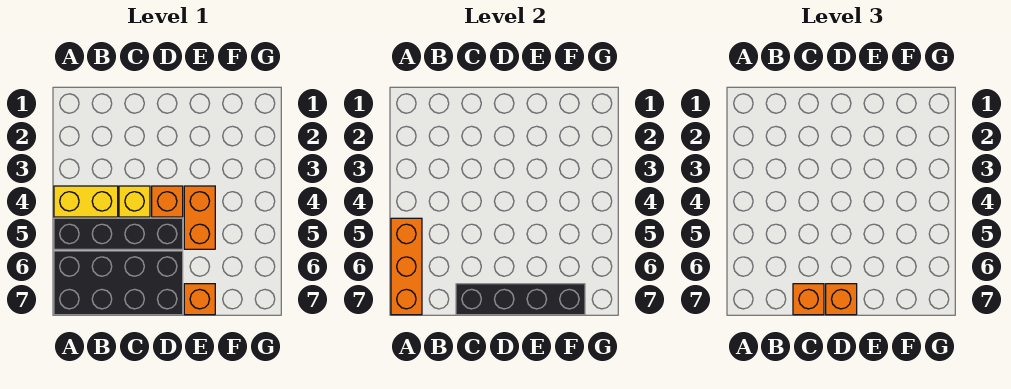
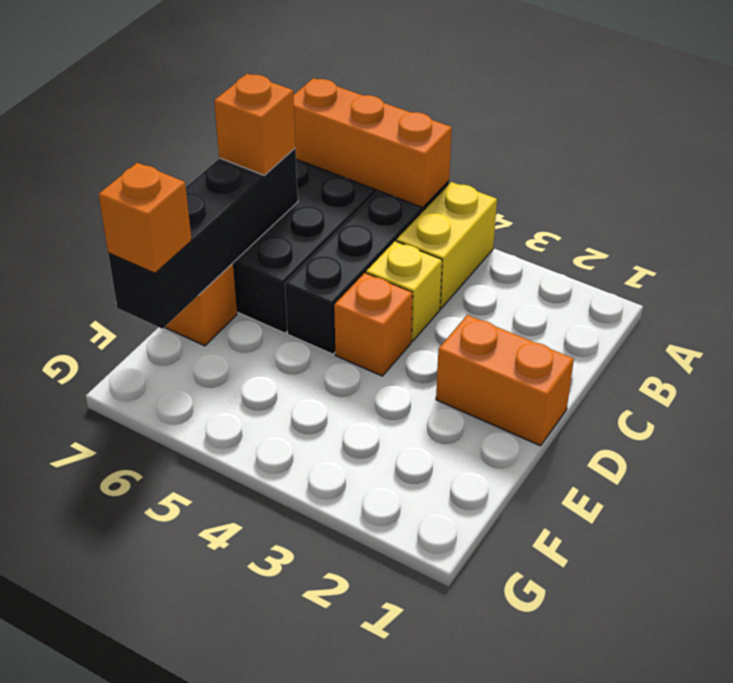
orange brick D7 level 3 -> orange brick F7 level 3
orange brick E4:E5 level 1 -> orange brick D1:D2 level 1

